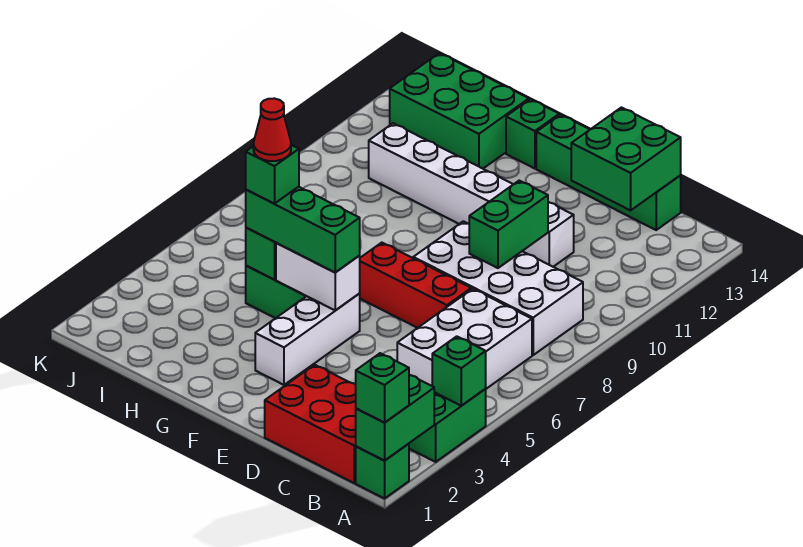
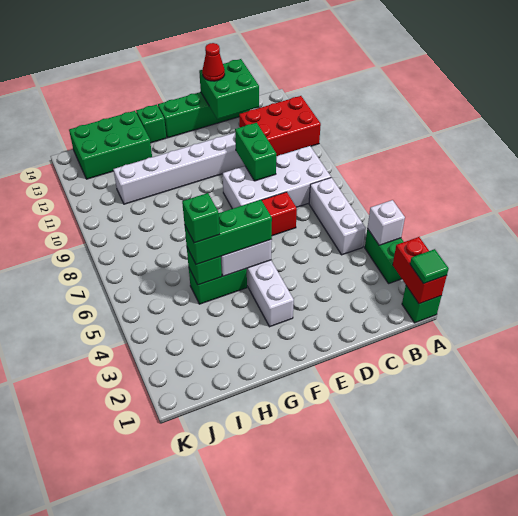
green brick A1:A2 level 2 -> red brick A1:A2 level 2
green brick A1 level 3 -> green tile A1 level 3
green brick A4 level 2 -> white brick A4 level 2
red brick B1:D2 level 1 -> red brick A11:C12 level 1
white brick B5:C7 level 1 -> white brick B5:B7 level 1
red cone H5 level 5 -> red cone D14 level 3

